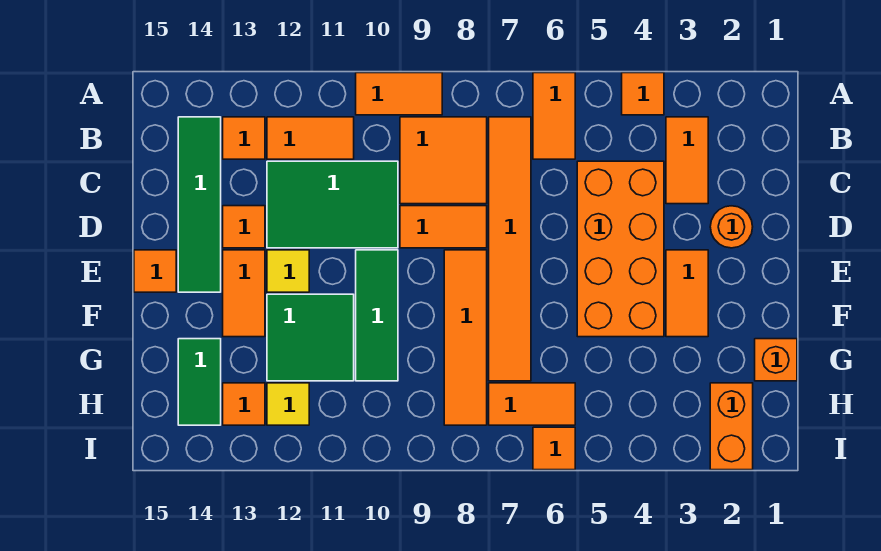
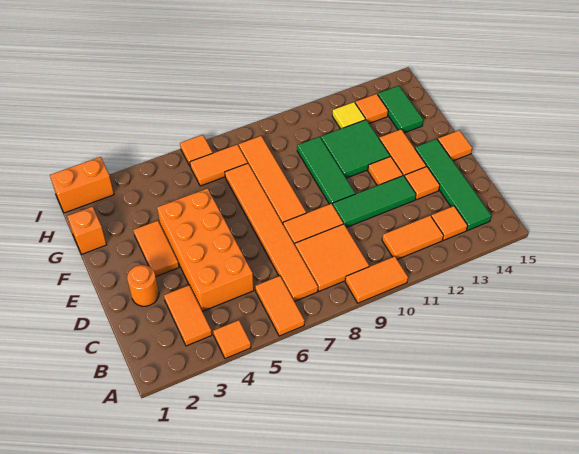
green tile C10:D12 level 1 -> green tile D10:D12 level 1
yellow tile E12 level 1 -> orange tile E12 level 1
orange brick H2:I2 level 1 -> orange brick I1:I2 level 1

